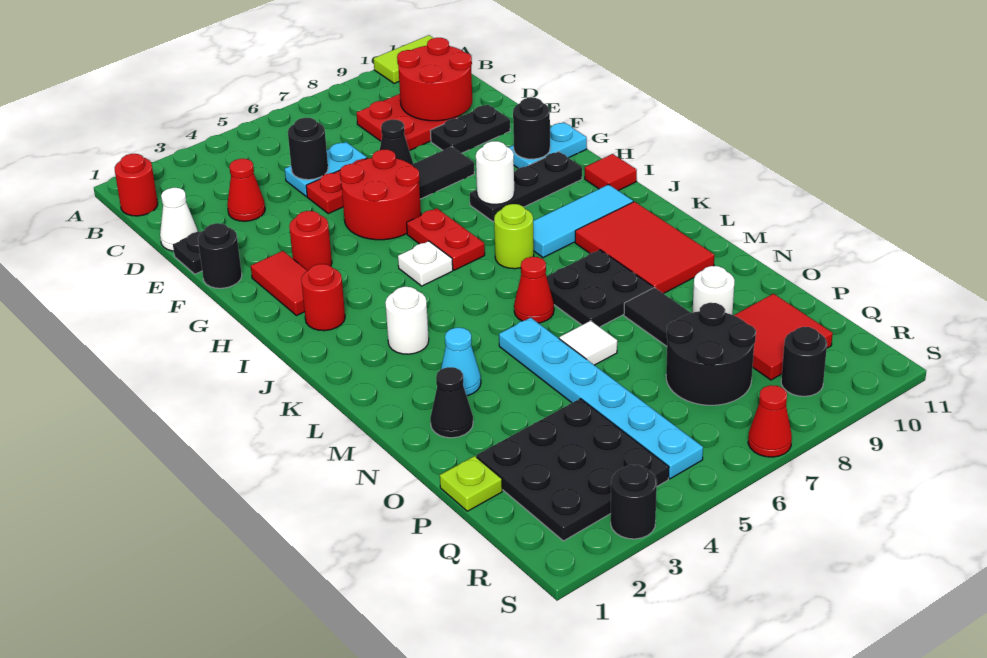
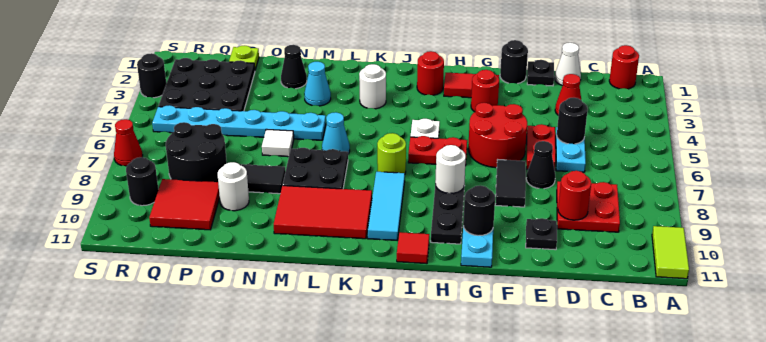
red round brick C9:D10 level 2 -> red round brick D9 level 2
black plate E9:E10 level 1 -> black plate E10 level 1
red cone L6 level 1 -> cyan cone L6 level 1

